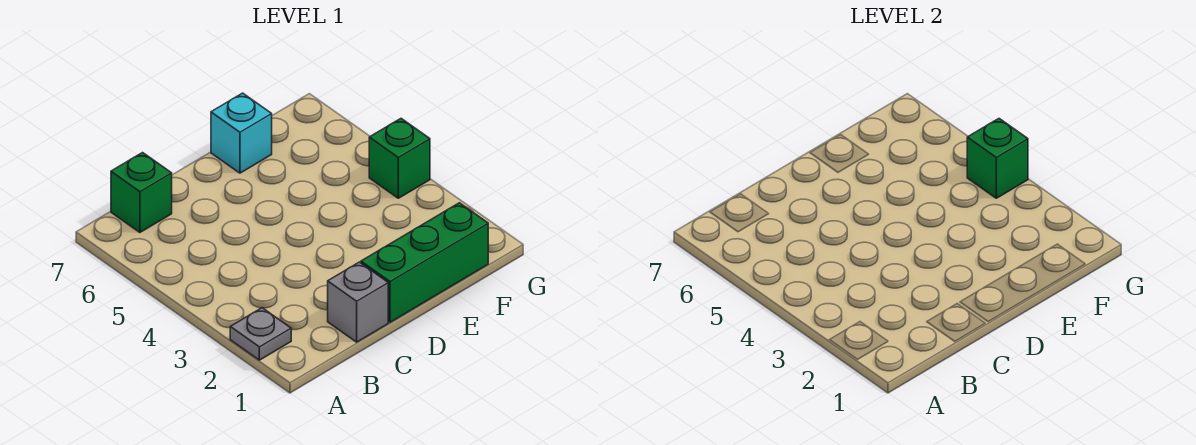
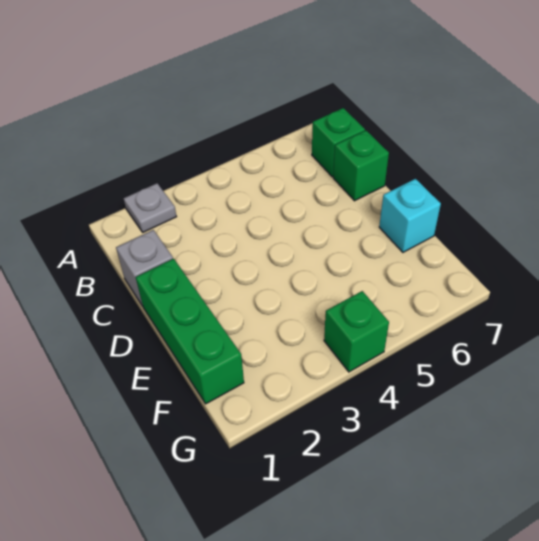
green brick G4 level 2 -> green brick C7 level 1

